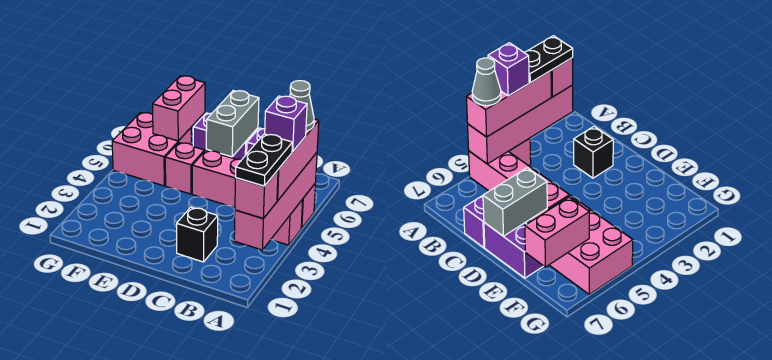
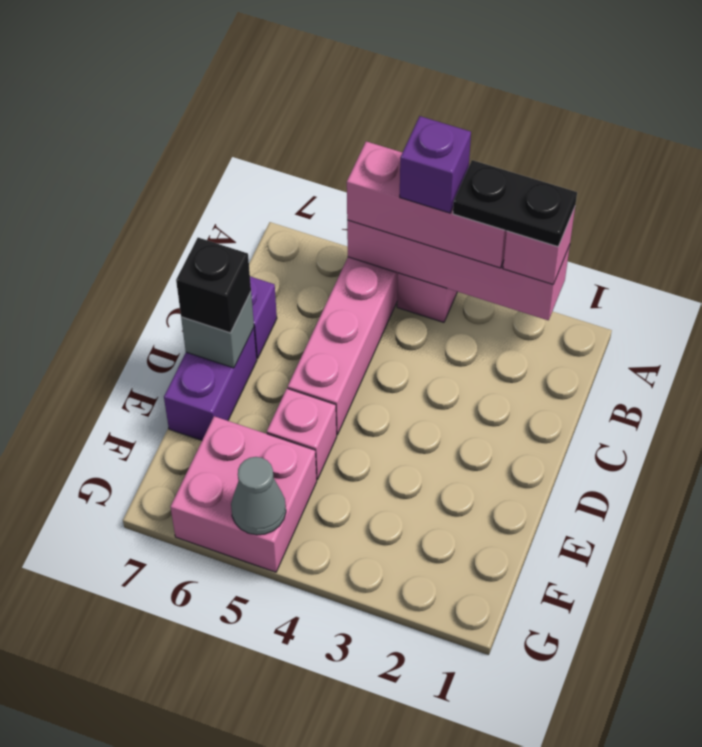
grey cone A5 level 4 -> grey cone G5 level 2
black brick C2 level 1 -> black brick D7 level 3
grey brick D6:D7 level 2 -> grey brick D7 level 2
pink brick F6:F7 level 2 -> none

